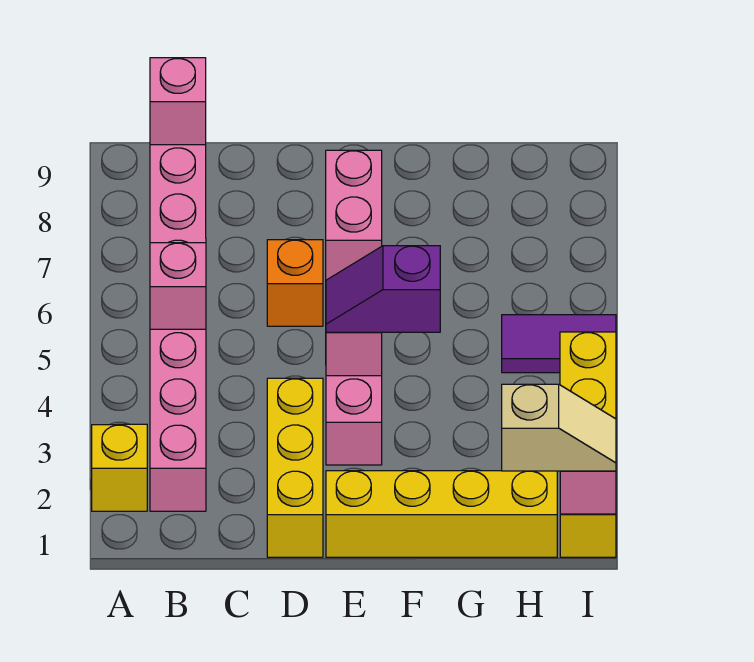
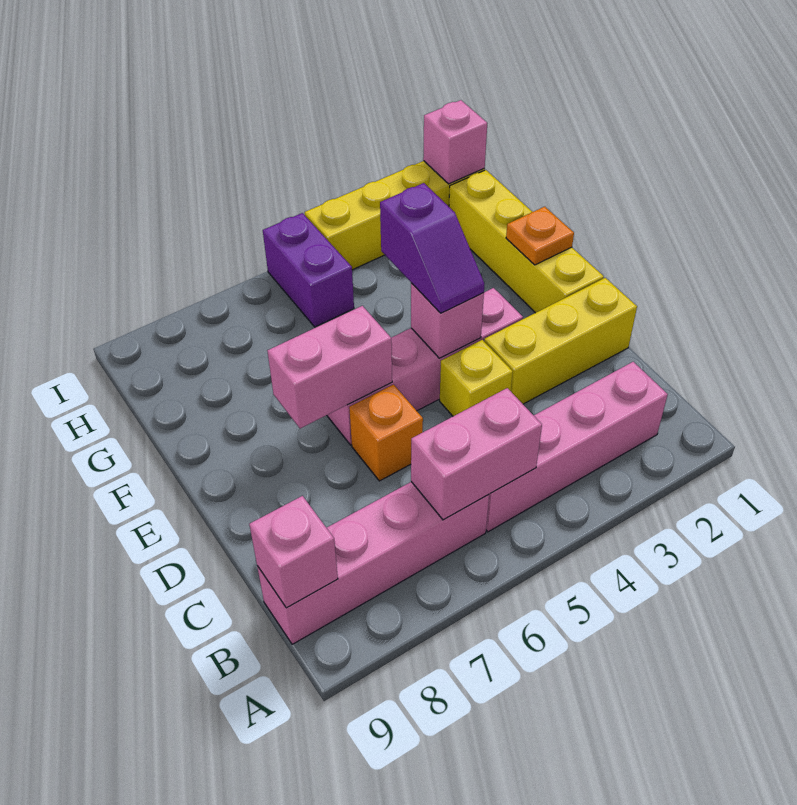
yellow brick A2 level 1 -> yellow brick D4 level 1
pink brick B5 level 2 -> pink brick B5:B6 level 2
none -> orange plate F1 level 2
tan slope H1:I1 level 3 top H -> none
purple tile H5:I5 level 1 -> purple brick H5:I5 level 1

